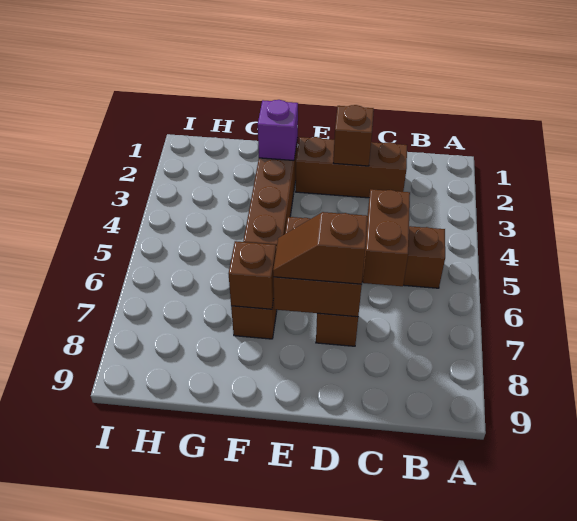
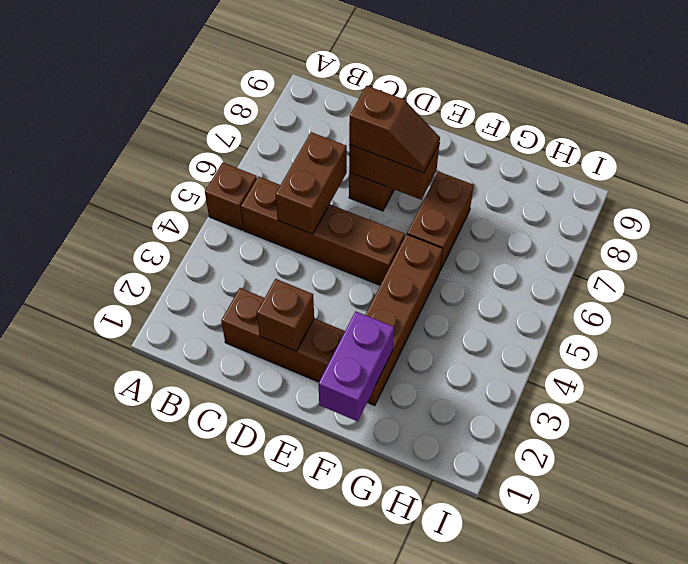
purple brick F2 level 2 -> purple brick F1:F2 level 2
brown brick F7 level 2 -> brown brick A5 level 1

